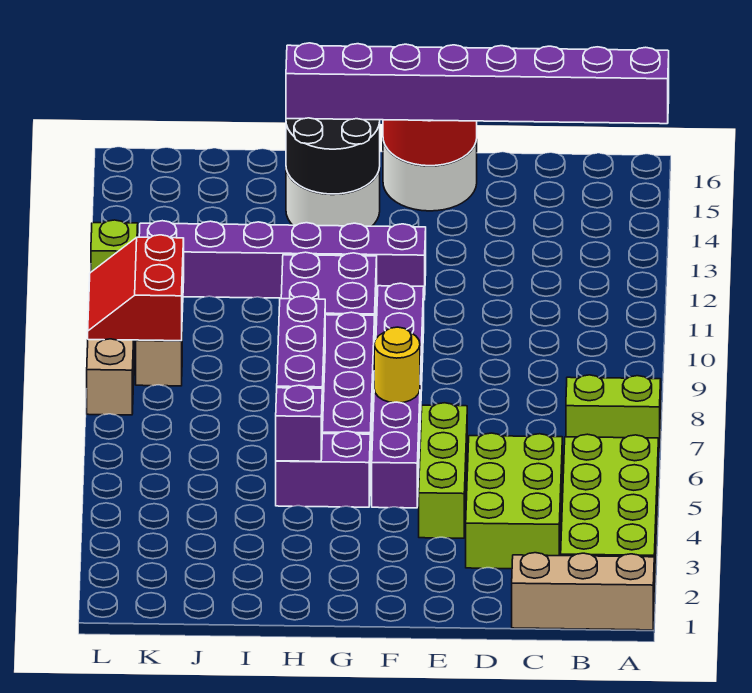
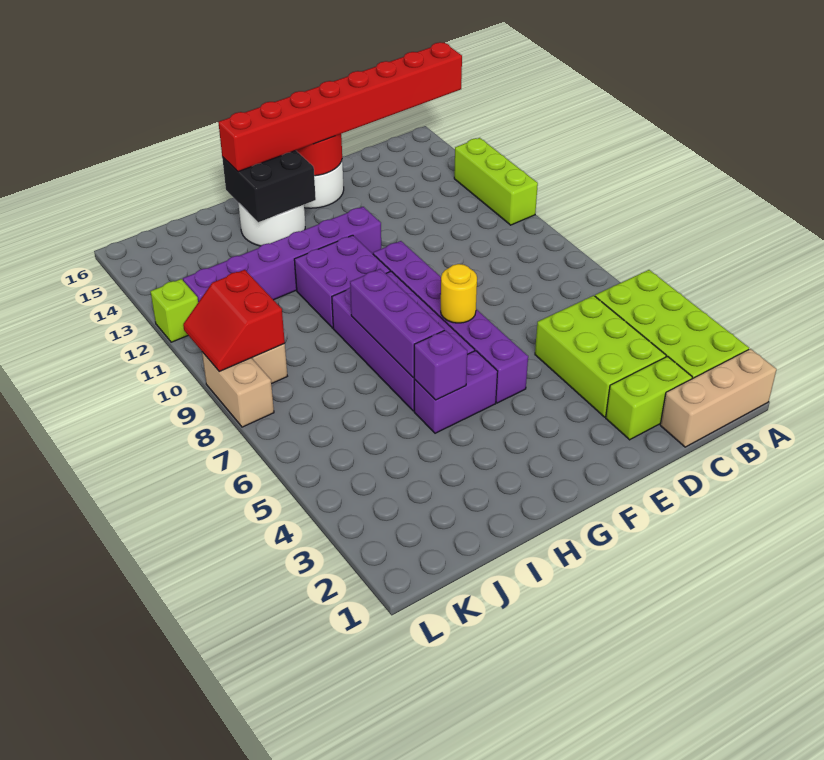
lime brick A7:B7 level 1 -> lime brick C2:D2 level 1
purple brick A15:H15 level 3 -> red brick A15:H15 level 3
lime brick E4:E6 level 1 -> lime brick A11:A13 level 1
black round brick G14:H15 level 2 -> black brick G14:H15 level 2

